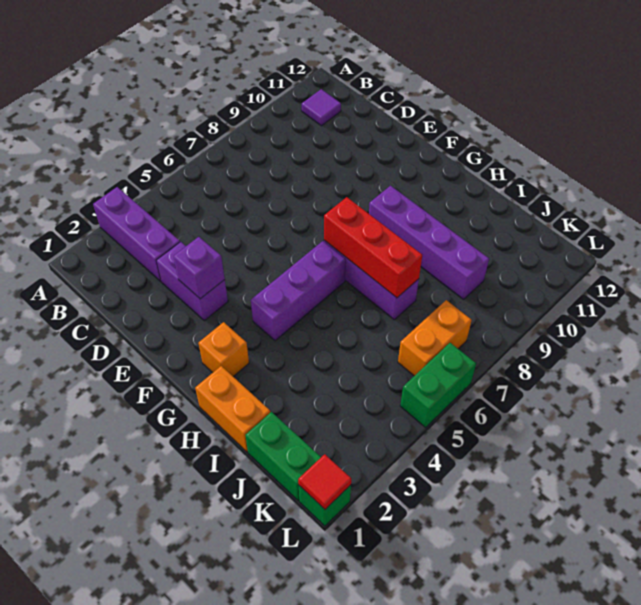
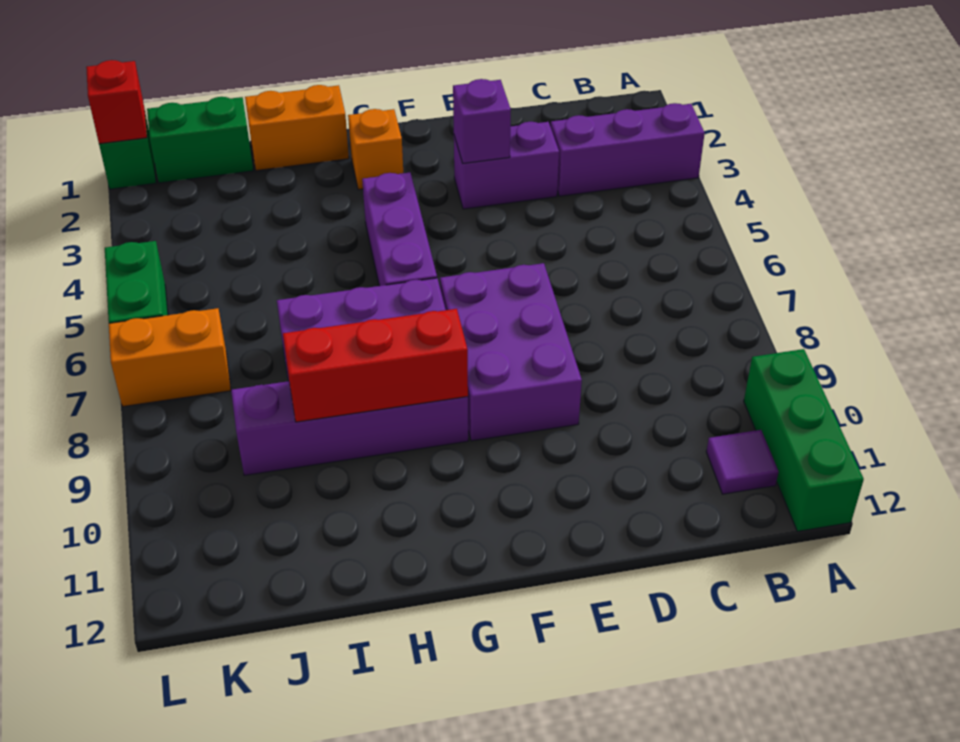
none -> green brick A10:A12 level 1
none -> purple brick E7:F9 level 1
red brick G7:I7 level 2 -> red brick G9:I9 level 2
orange brick K6:K7 level 1 -> orange brick K7:L7 level 1
red tile L1 level 2 -> red brick L1 level 2

